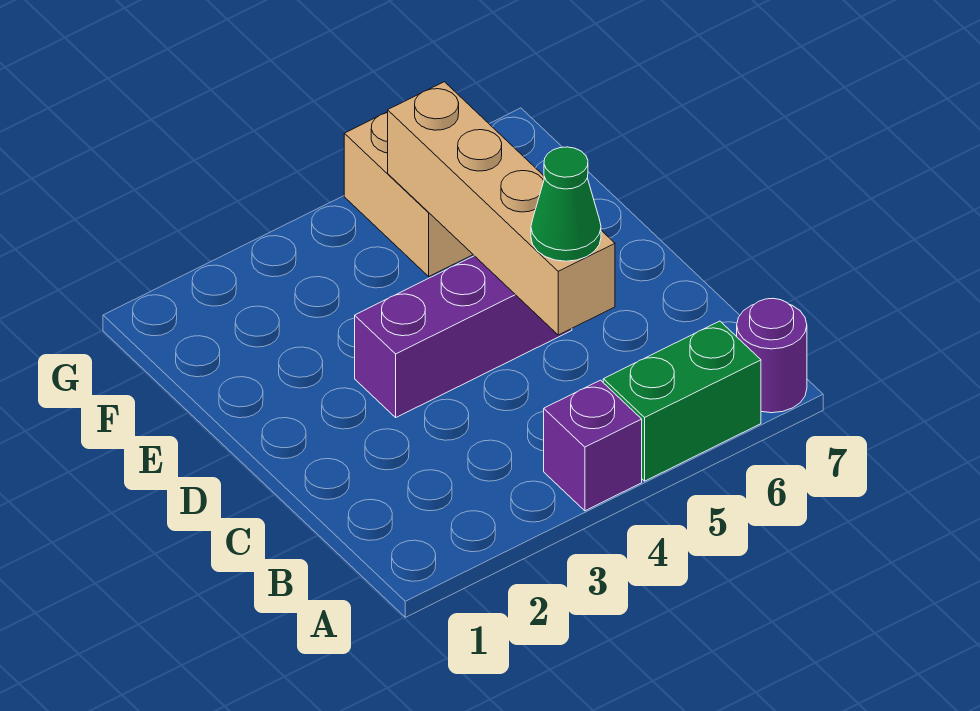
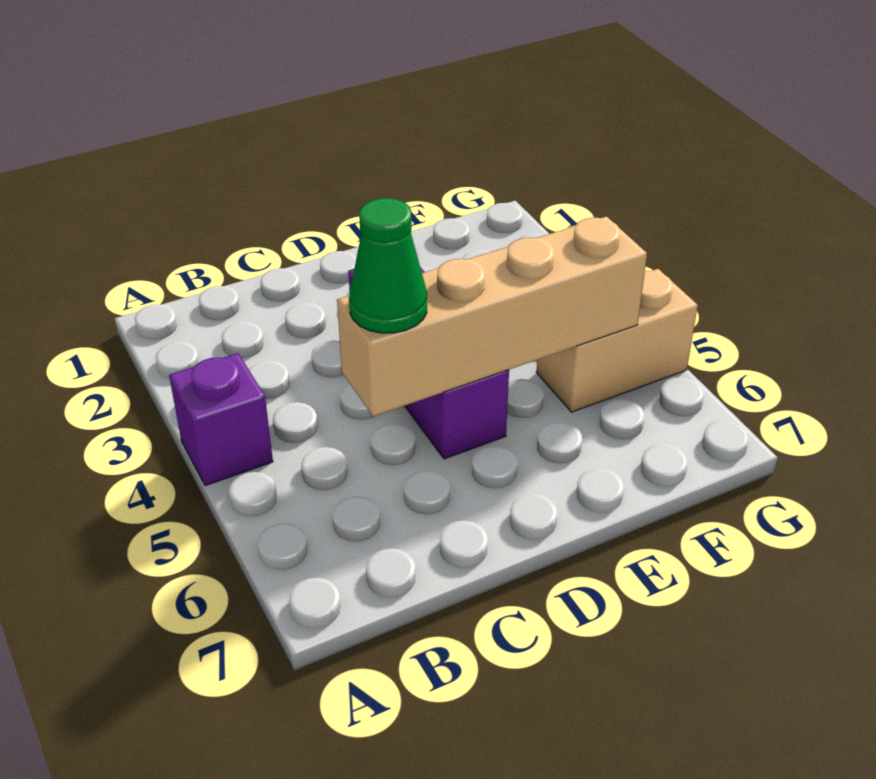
green brick A5:A6 level 1 -> none
purple round brick A7 level 1 -> none

